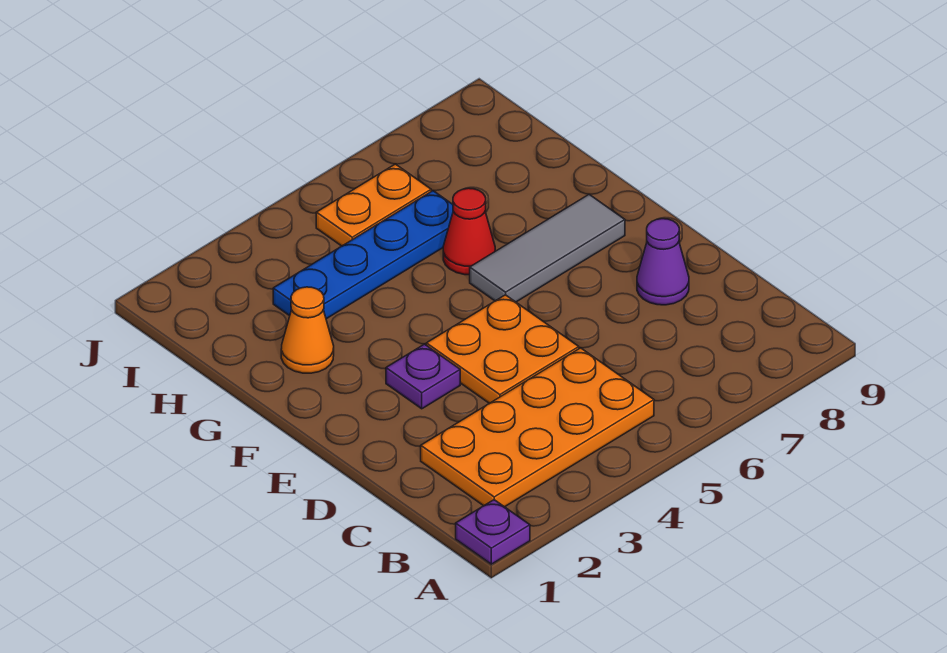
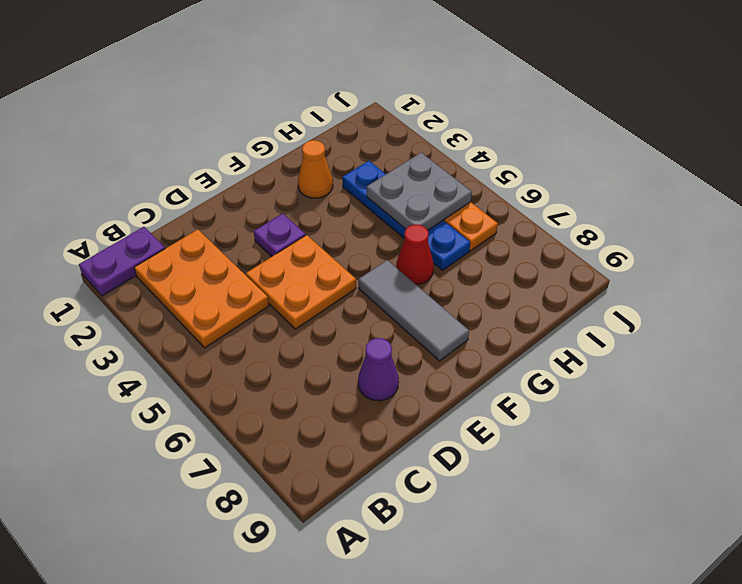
purple plate A1 level 1 -> purple plate A1:B1 level 1
orange plate B2:C5 level 1 -> orange plate B2:C4 level 1
none -> grey plate H4:I5 level 2

